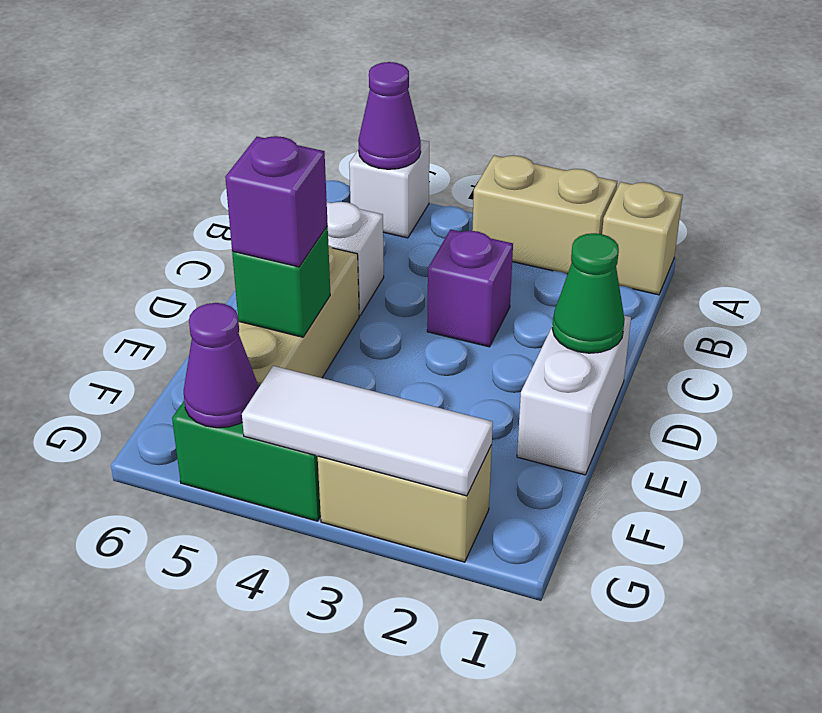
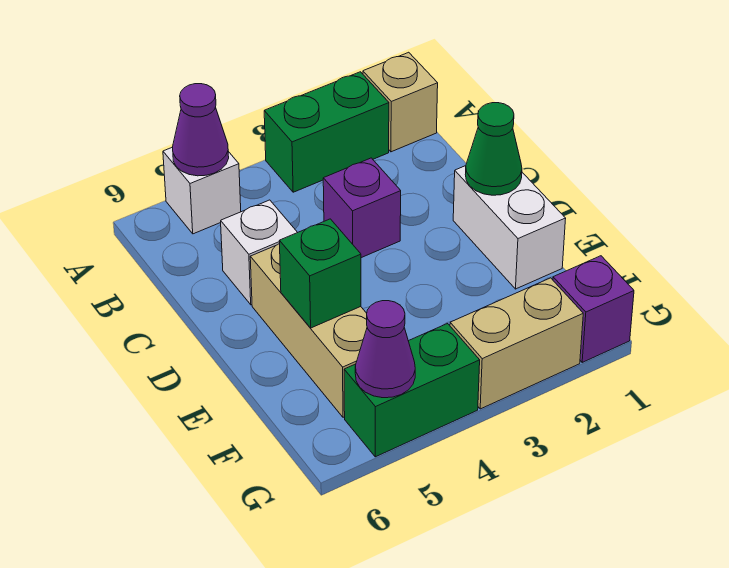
tan brick A2:A3 level 1 -> green brick A2:A3 level 1
purple brick E5 level 3 -> purple brick G1 level 1
white tile G2:G4 level 2 -> none

